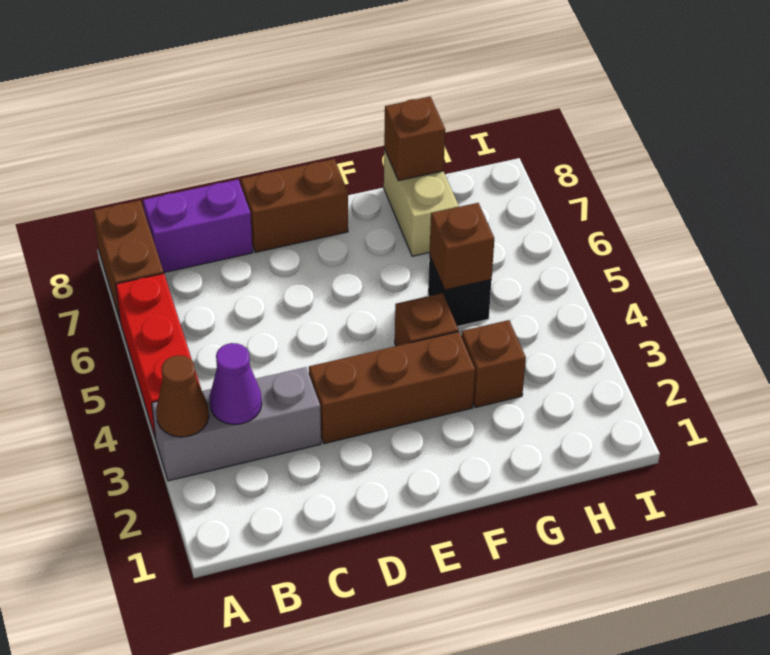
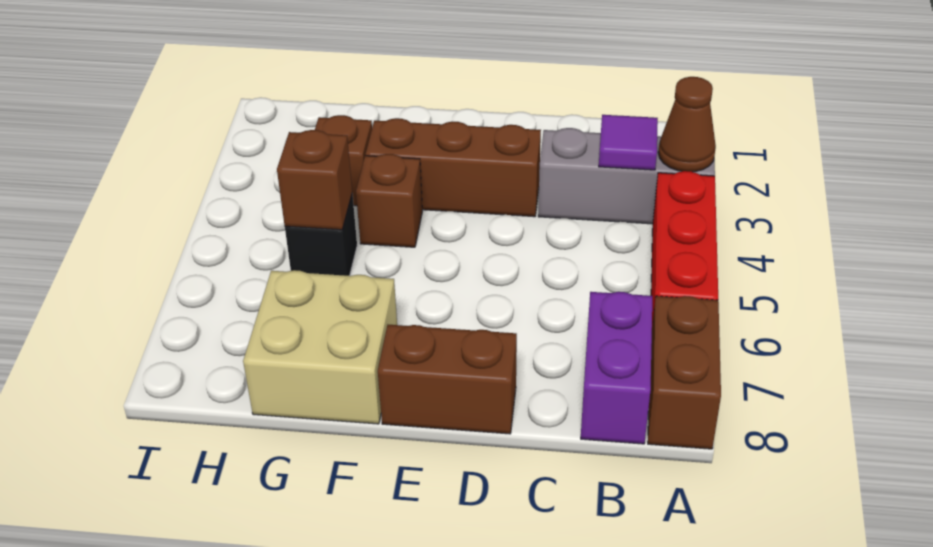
purple cone B3 level 2 -> purple tile B3 level 2
purple brick B8:C8 level 1 -> purple brick B7:B8 level 1
tan brick G7:G8 level 1 -> tan brick F7:G8 level 1
brown brick G8 level 2 -> none

